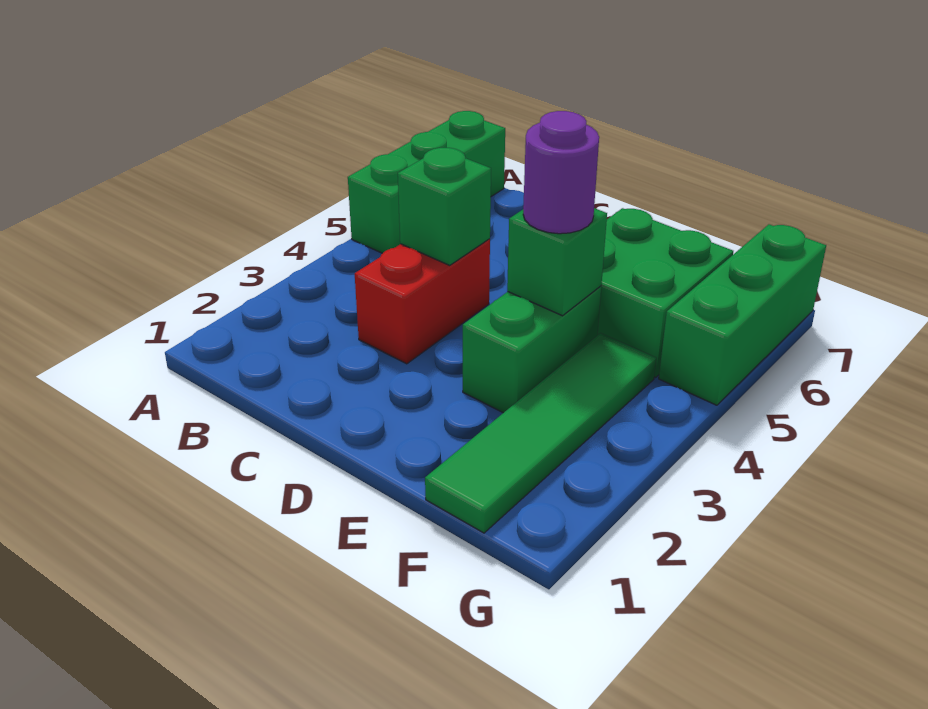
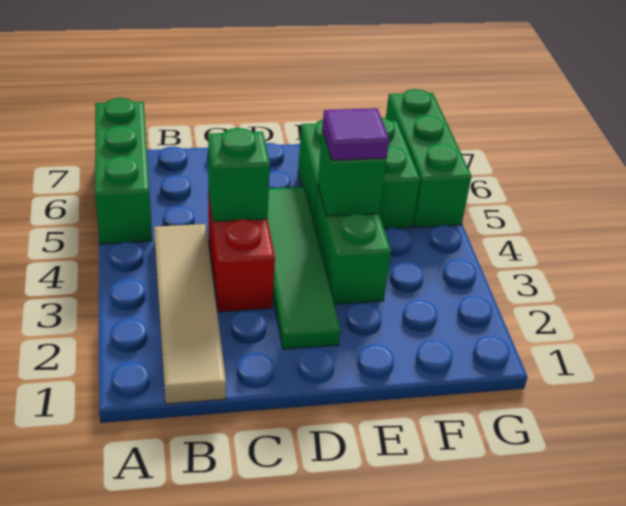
none -> tan tile B1:B4 level 1
purple round brick E4 level 3 -> purple tile E4 level 3
green tile F1:F4 level 1 -> green tile D2:D5 level 1

